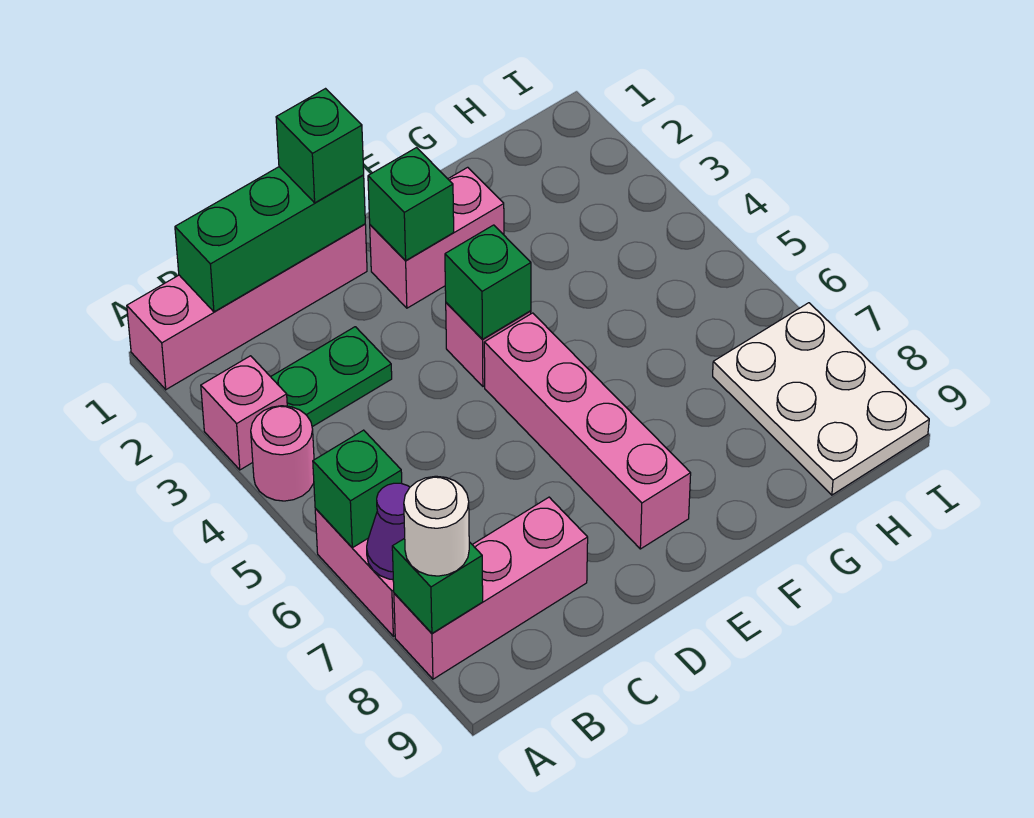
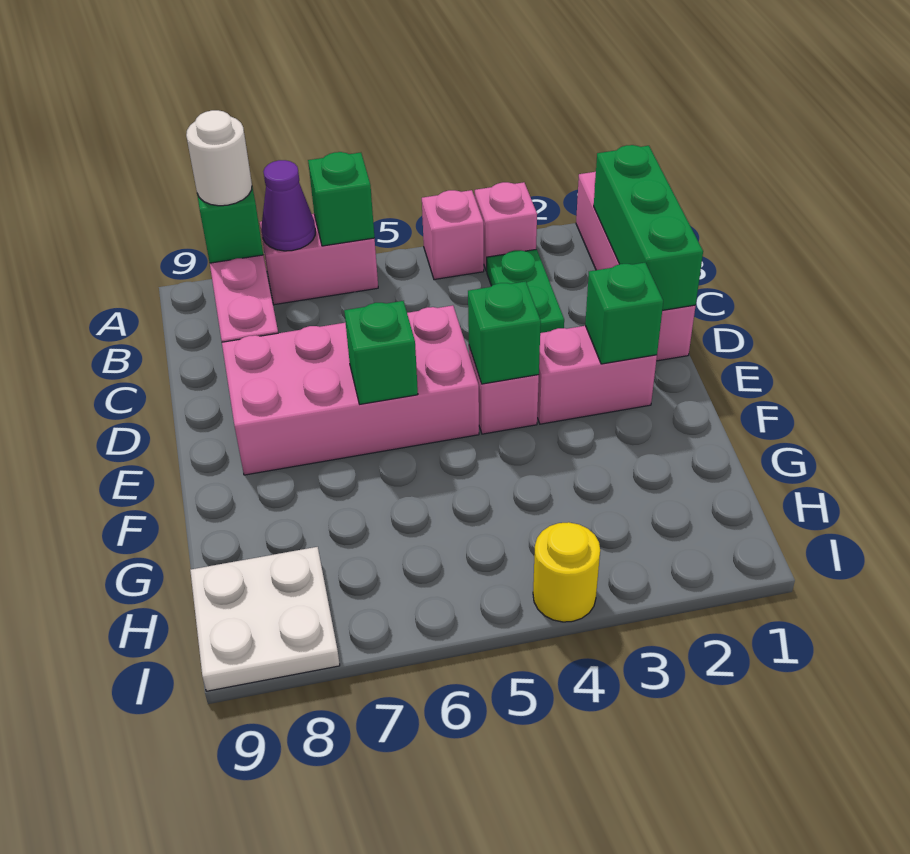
pink round brick A4 level 1 -> pink brick A4 level 1
green brick D1 level 3 -> green brick E6 level 2
pink brick E2:F2 level 1 -> pink brick E2:E3 level 1
pink brick E5:E8 level 1 -> pink brick D5:E8 level 1
white plate H7:I9 level 1 -> white plate H8:I9 level 1
none -> yellow round brick I4 level 1

